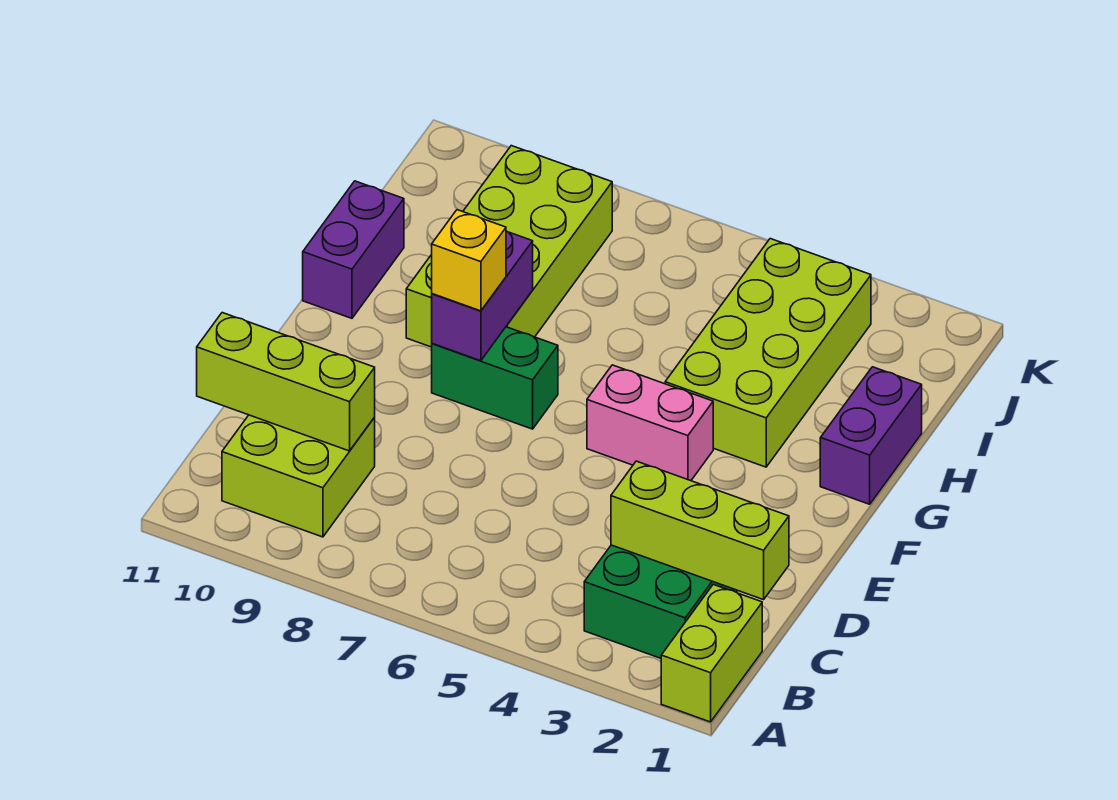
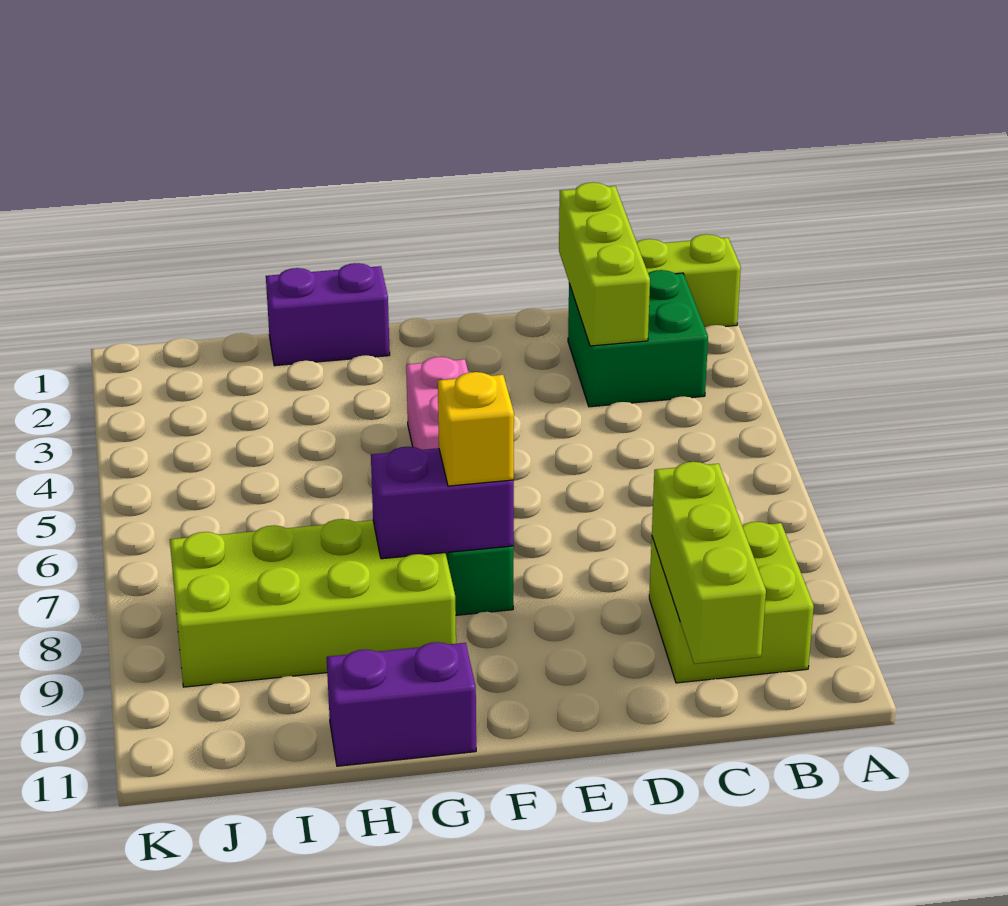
lime brick G3:J4 level 1 -> none

